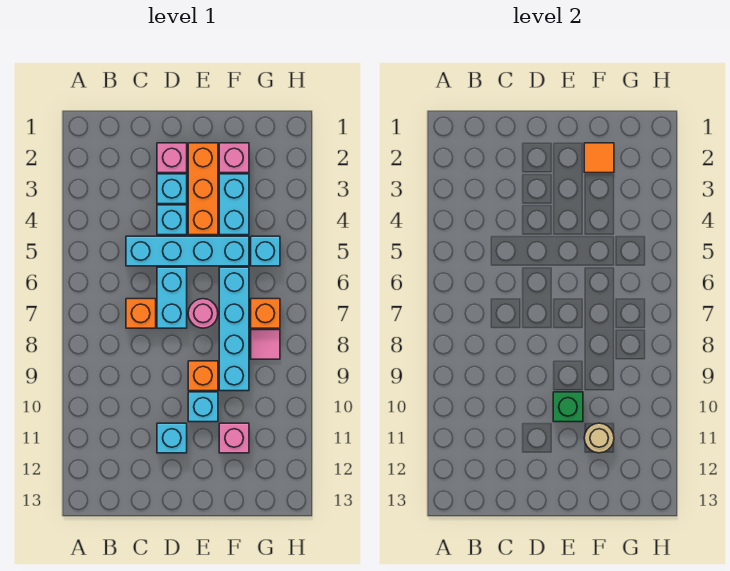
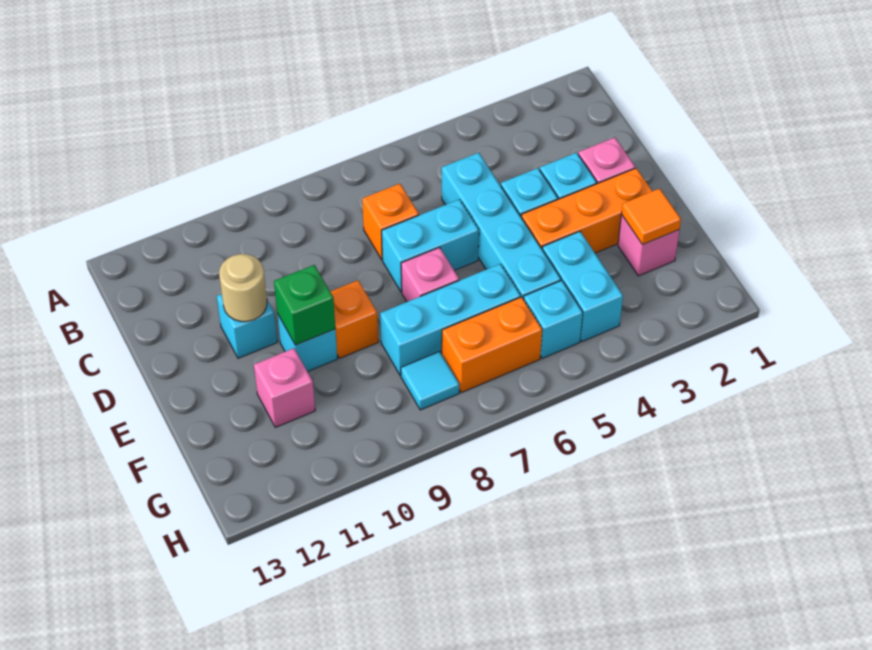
pink round brick E7 level 1 -> pink brick E7 level 1
cyan brick F3:F4 level 1 -> cyan brick F4:G4 level 1
cyan brick F6:F9 level 1 -> cyan brick F6:F8 level 1
tan round brick F11 level 2 -> tan round brick D11 level 2
orange brick G7 level 1 -> orange brick G6:G7 level 1
pink tile G8 level 1 -> cyan tile G8 level 1

